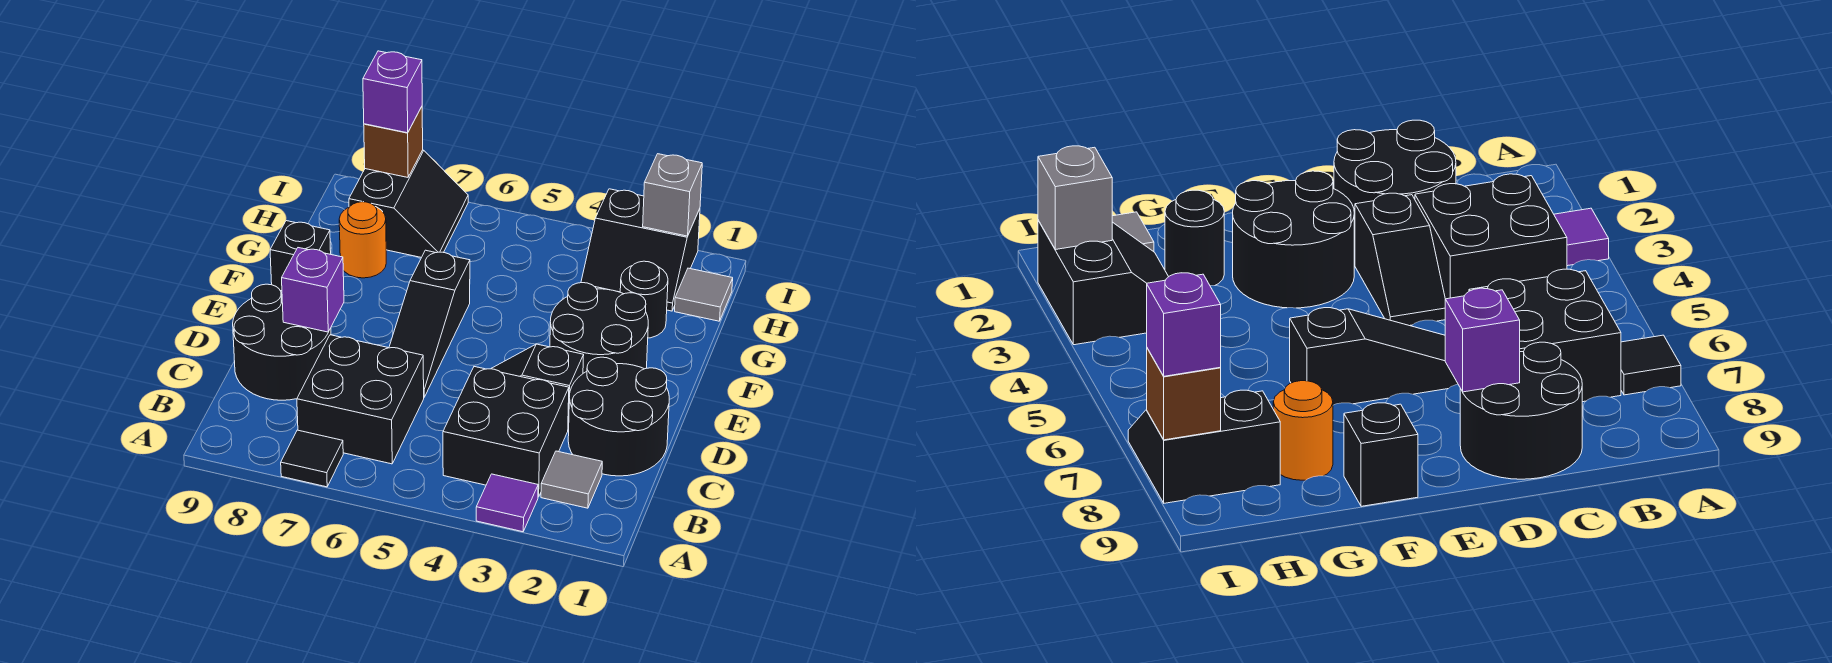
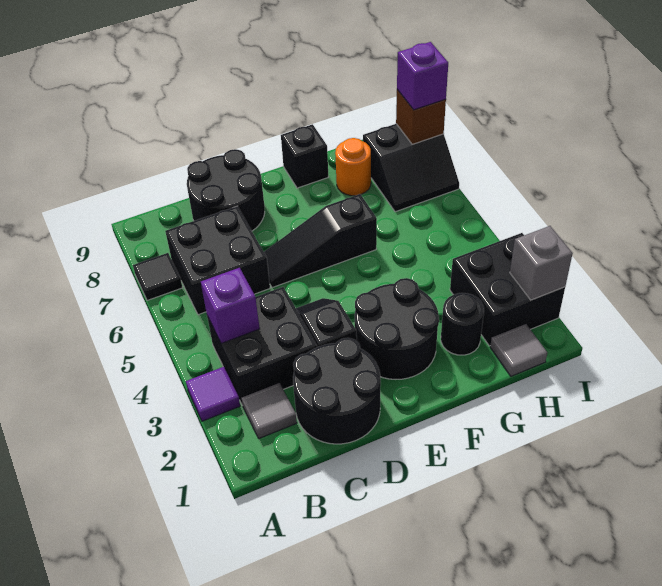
purple brick D8 level 2 -> purple brick B4 level 2
black slope H2:I3 level 1 top I -> black brick H2:I3 level 1

